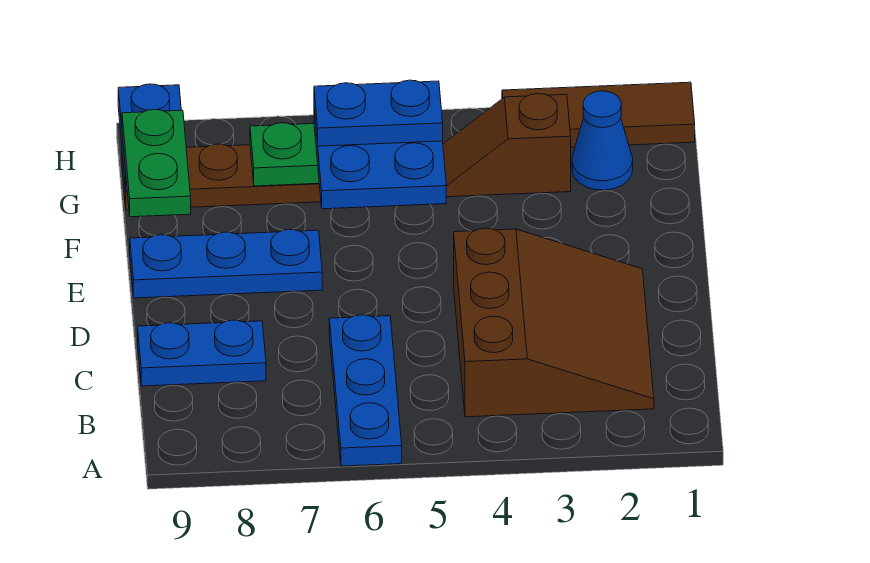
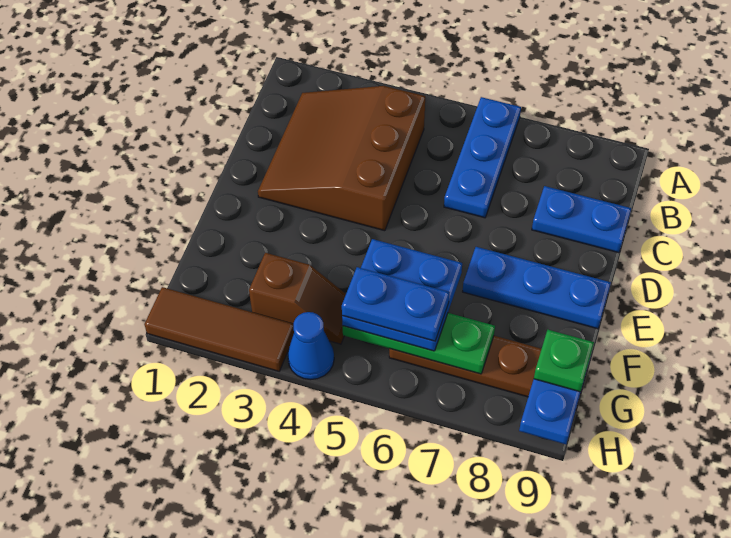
green plate F9:G9 level 3 -> green plate G9 level 3
blue cone G2 level 1 -> blue cone H4 level 1

